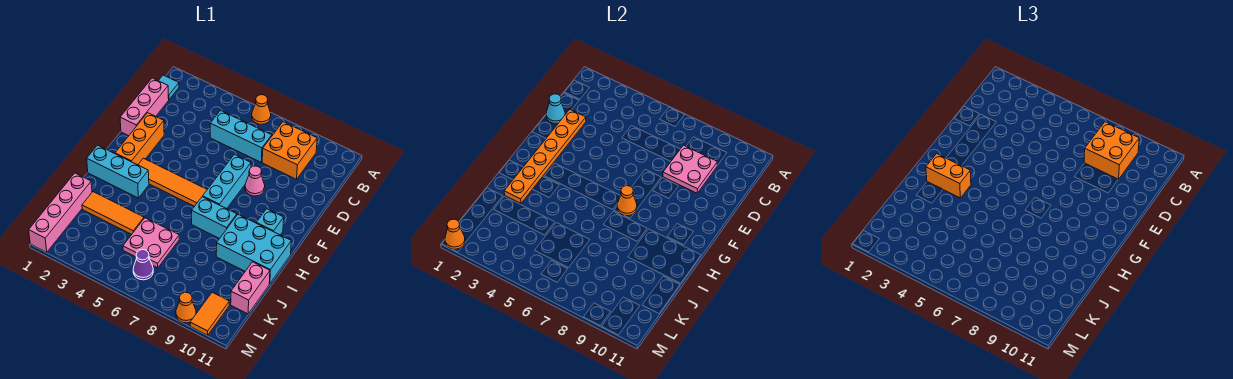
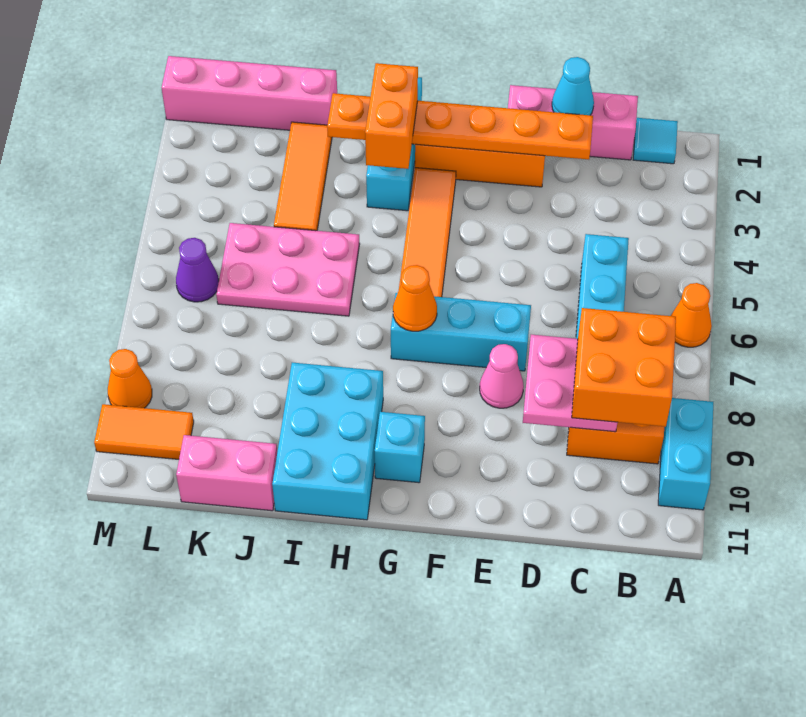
cyan brick H7:H8 level 1 -> cyan brick A9:A10 level 1
pink plate J5:K6 level 1 -> pink plate I5:K6 level 1
orange cone M1 level 2 -> none

